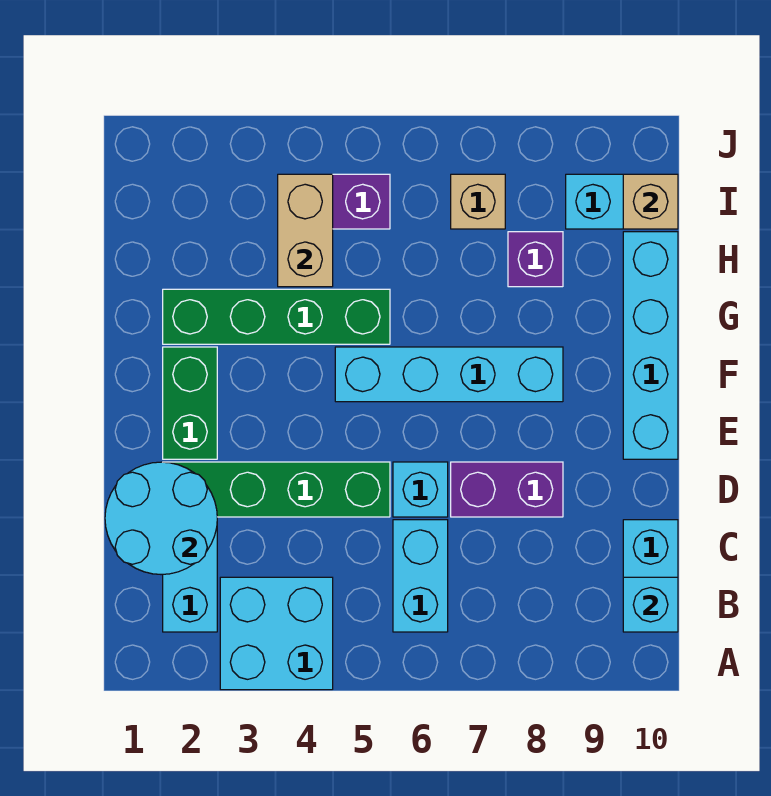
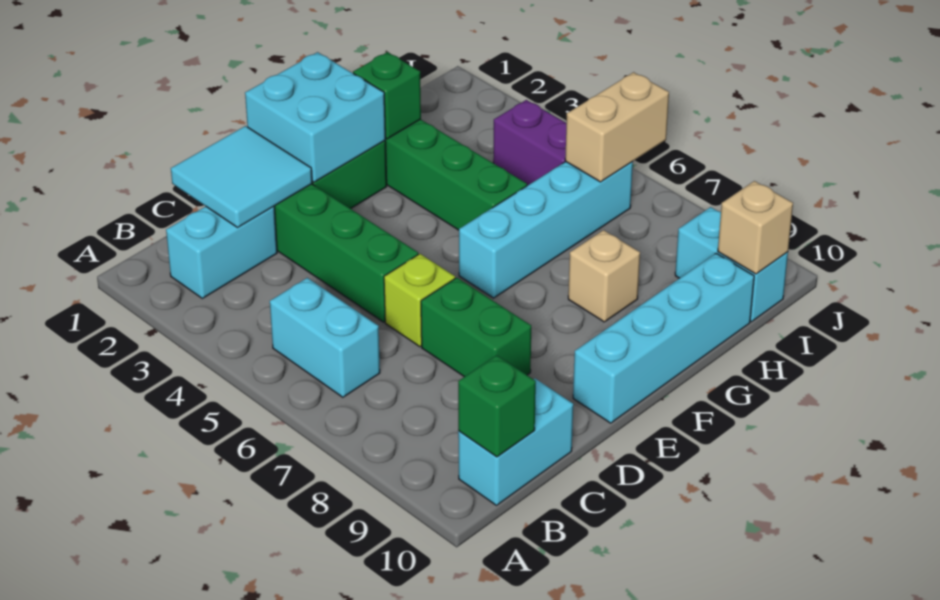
cyan brick A3:B4 level 1 -> cyan brick E1:F2 level 2
cyan brick B6:C6 level 1 -> cyan brick B5:B6 level 1
cyan brick B10 level 2 -> green brick B10 level 2
cyan round brick C1:D2 level 2 -> cyan tile C1:D2 level 2
cyan brick D6 level 1 -> lime brick D6 level 1
purple brick D7:D8 level 1 -> green brick D7:D8 level 1
cyan brick F5:F8 level 1 -> cyan brick F6:I6 level 1
none -> green brick G2 level 2
tan brick H4:I4 level 2 -> tan brick I6:J6 level 2
purple brick H8 level 1 -> none
tan brick I7 level 1 -> tan brick G8 level 1

